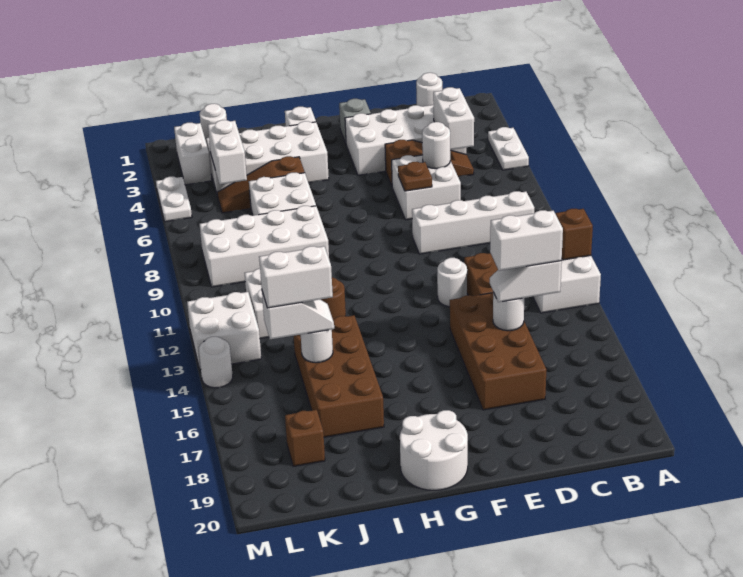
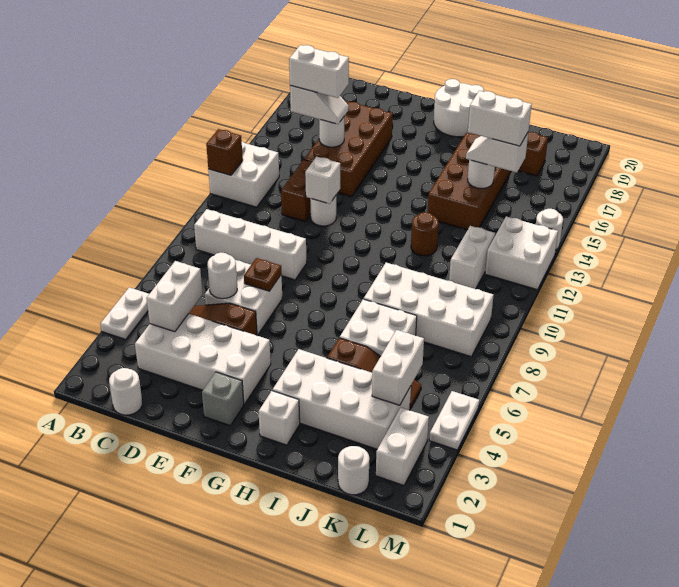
none -> white brick E12 level 2

